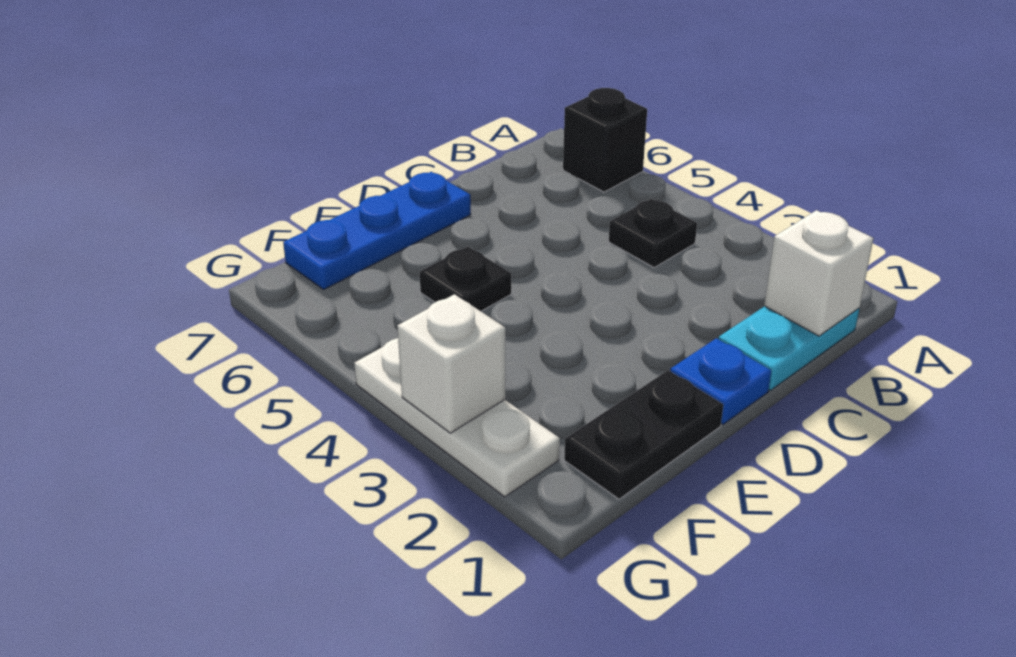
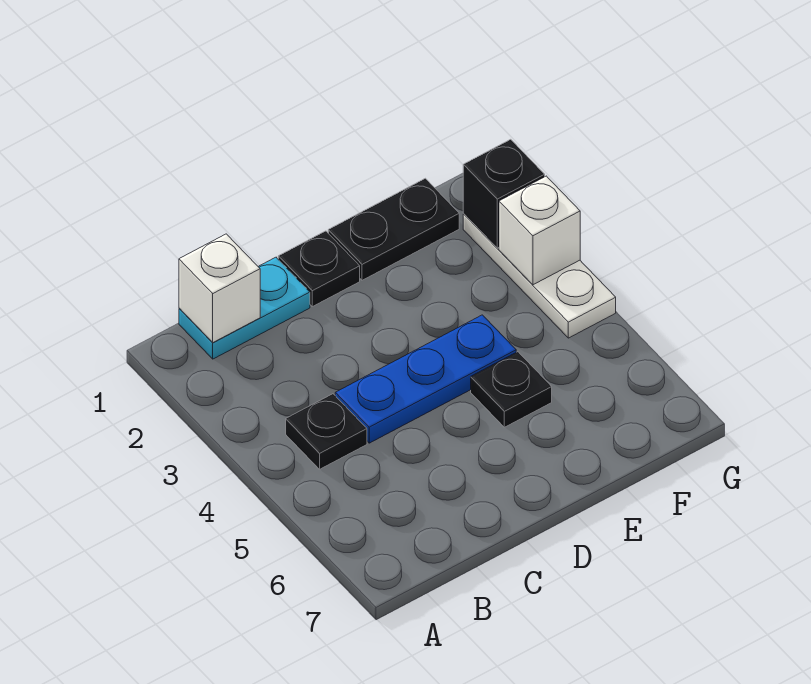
black brick A6 level 1 -> black brick G2 level 2
blue plate D1 level 1 -> black plate D1 level 1
blue plate D7:F7 level 1 -> blue plate C4:E4 level 1

